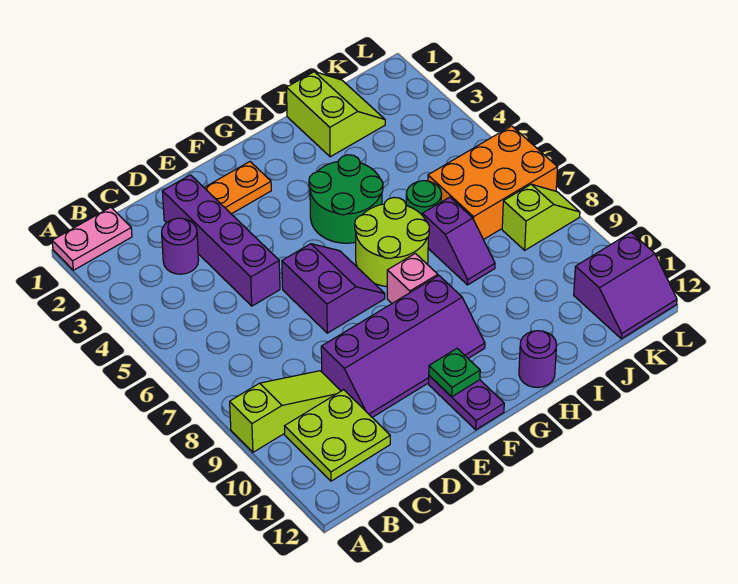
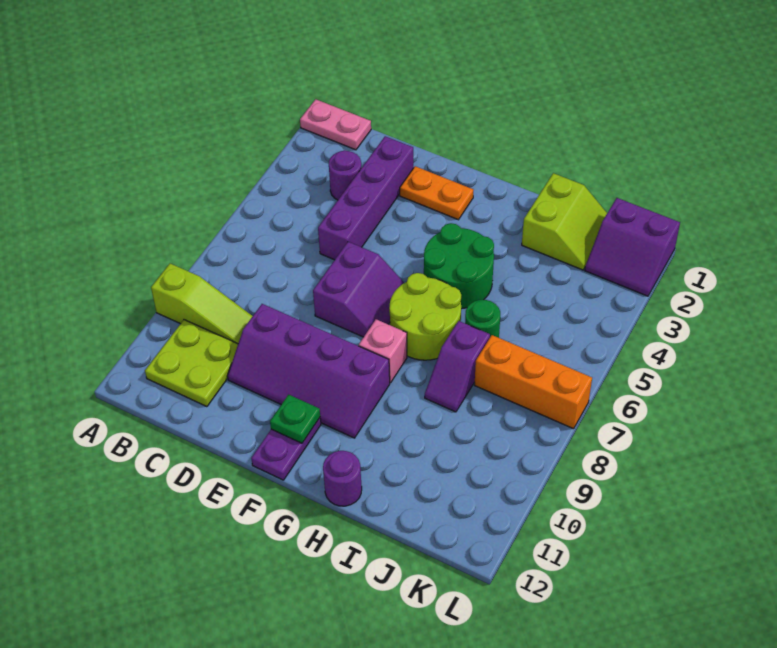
orange brick J6:L7 level 1 -> orange brick J7:L7 level 1
lime slope K8:L8 level 1 top K -> none
purple slope K11:L12 level 1 top 11 -> purple slope K1:L2 level 1 top 1

